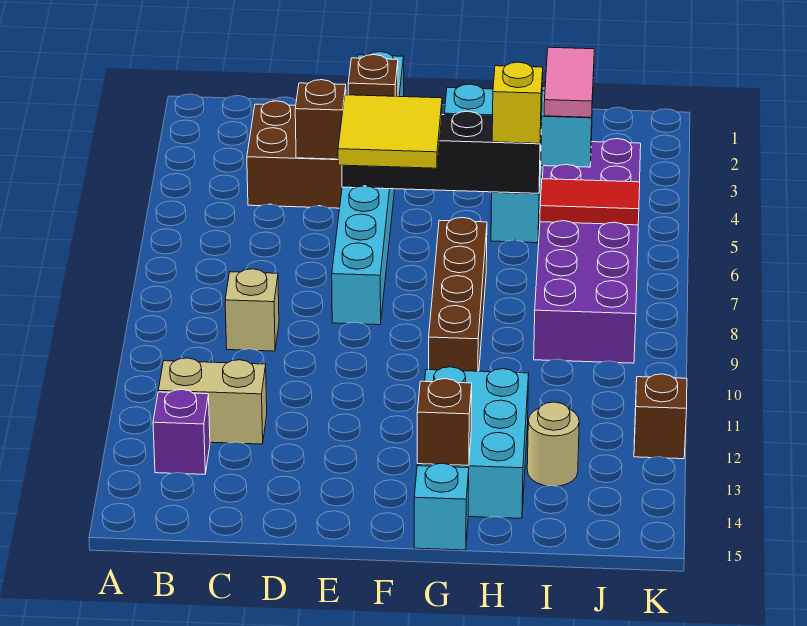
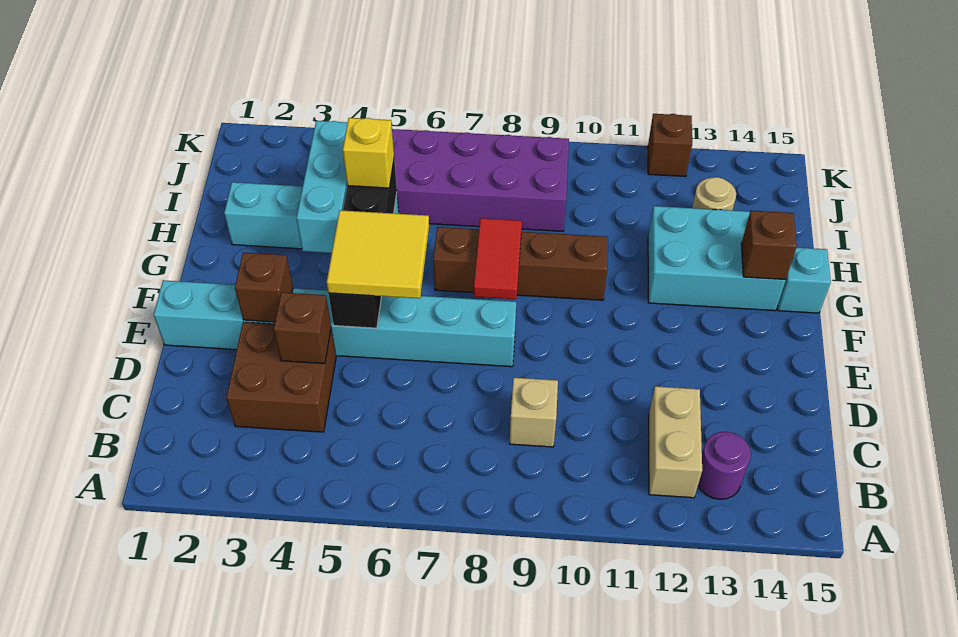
purple brick B13 level 1 -> purple round brick B13 level 1
pink tile I3:I4 level 3 -> none
red tile I6:J6 level 2 -> red tile F8:G8 level 2

